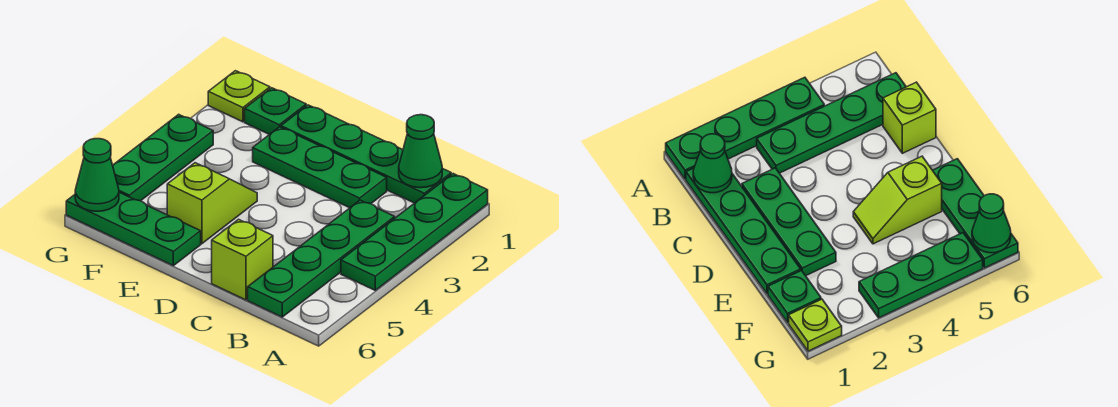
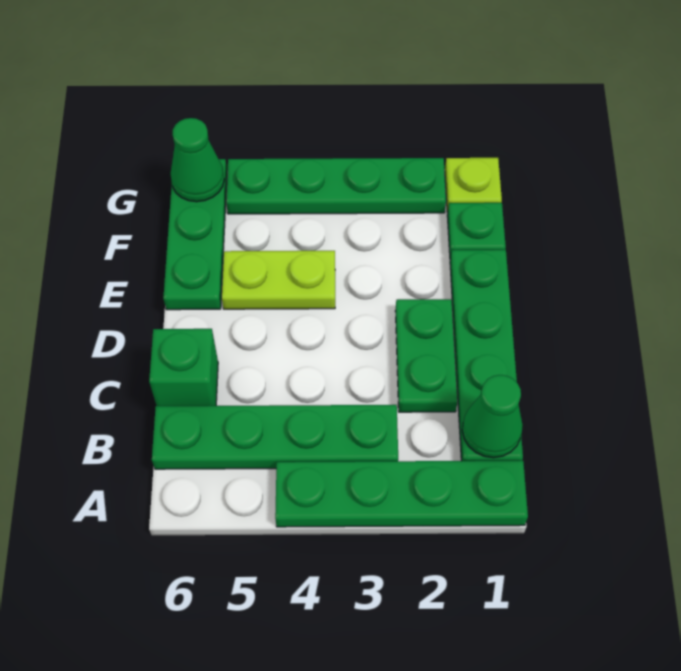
green plate C2:E2 level 1 -> green plate C2:D2 level 1
lime brick C6 level 1 -> green brick C6 level 1
lime slope E4:E5 level 1 top 5 -> lime plate E4:E5 level 1
green plate G3:G5 level 1 -> green plate G2:G5 level 1

